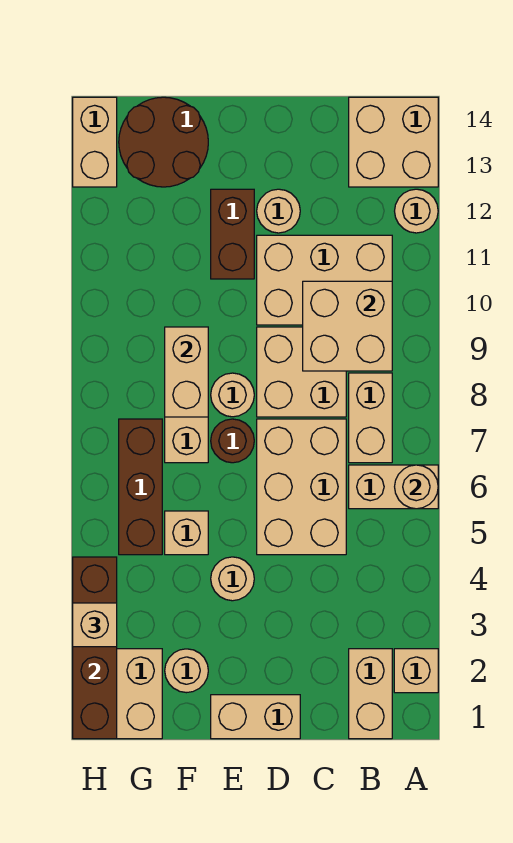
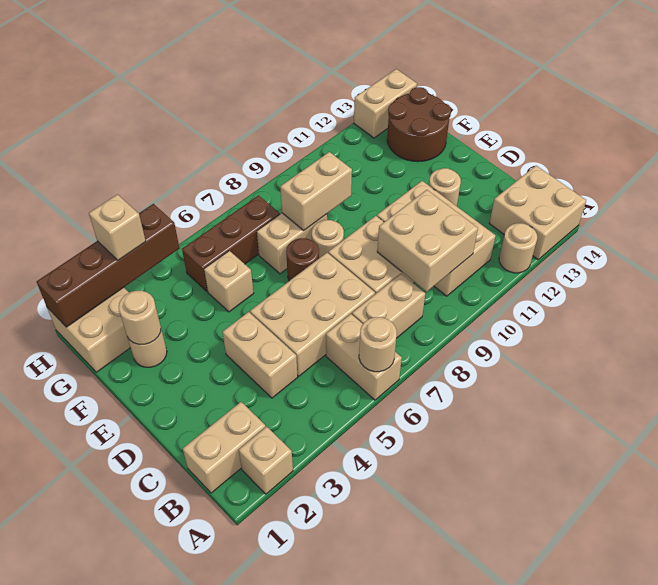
tan brick D1:E1 level 1 -> tan brick C4:D4 level 1
tan round brick E4 level 1 -> tan round brick F2 level 2
brown brick E11:E12 level 1 -> none

